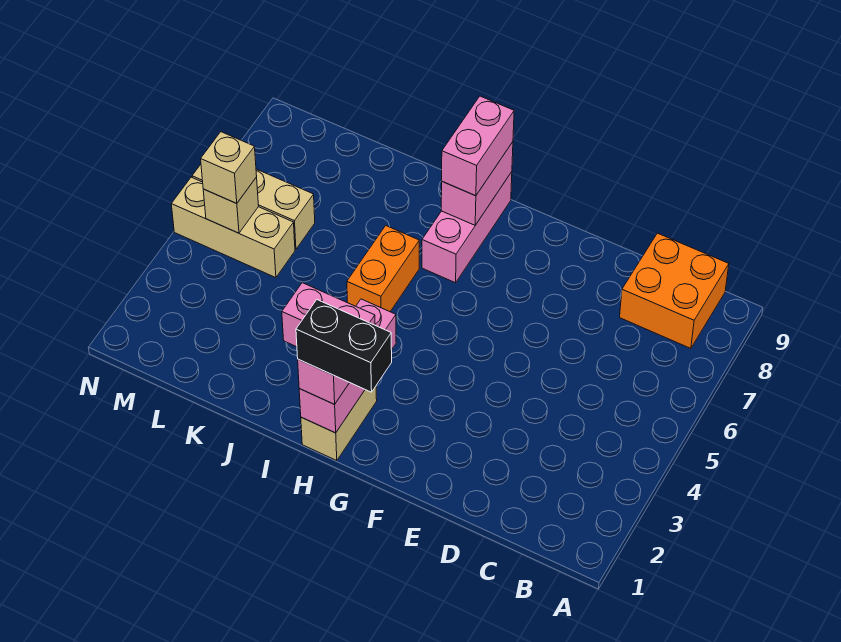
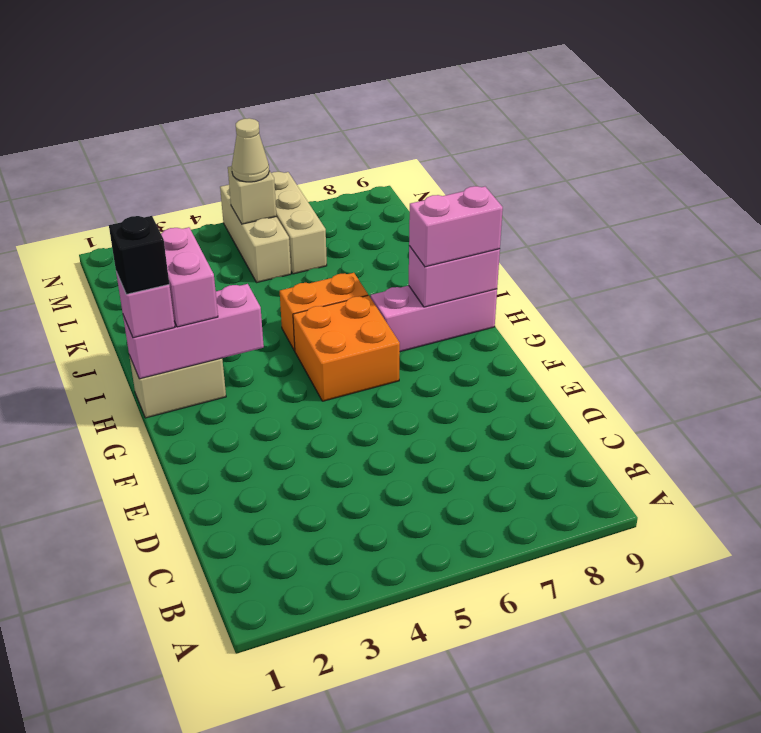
orange brick B8:C9 level 1 -> orange brick G5:H6 level 1
black brick G1:H1 level 4 -> black brick H1 level 4
tan brick M5 level 3 -> tan cone M5 level 3

